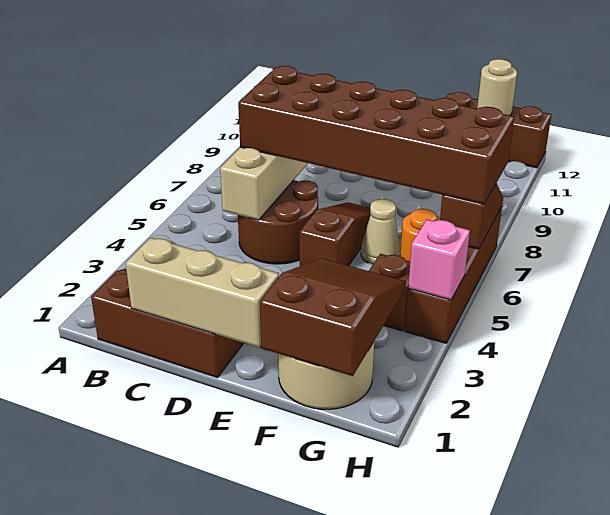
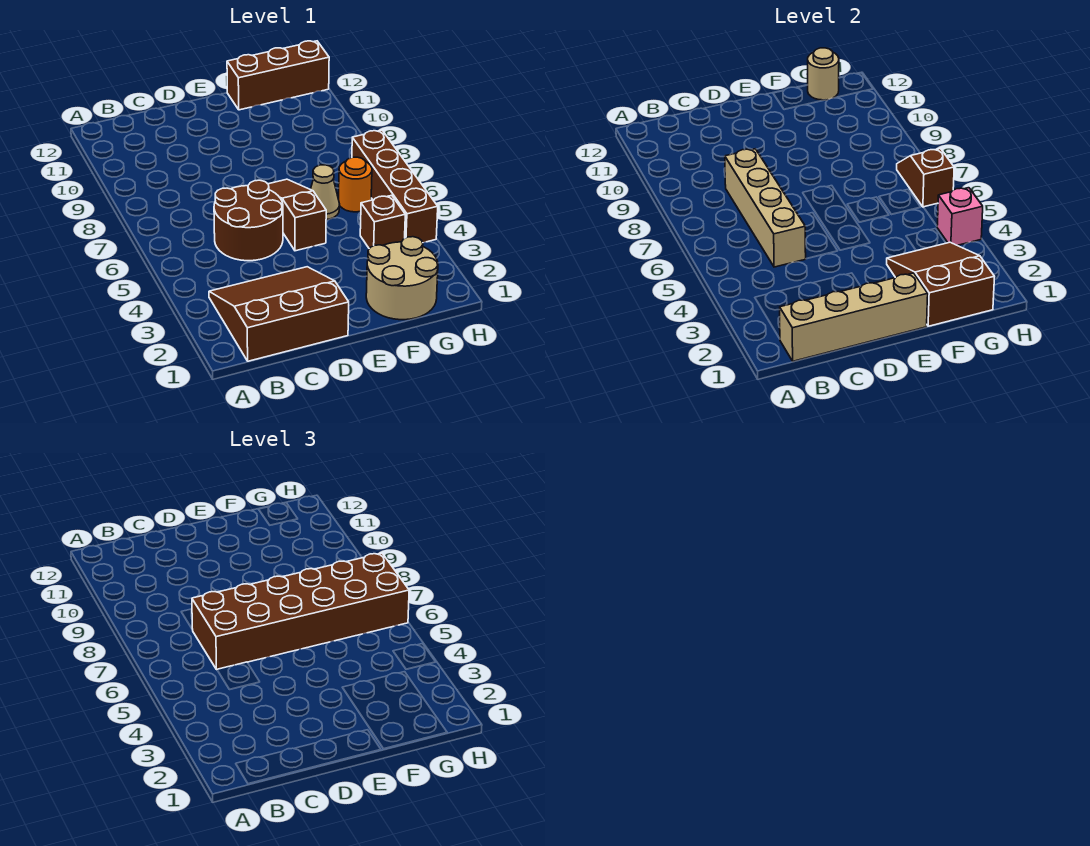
tan brick C1:E1 level 2 -> tan brick B1:E1 level 2

